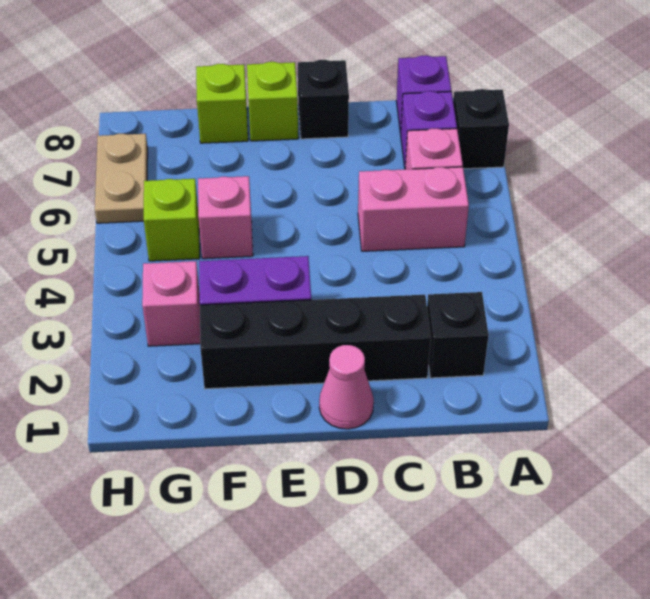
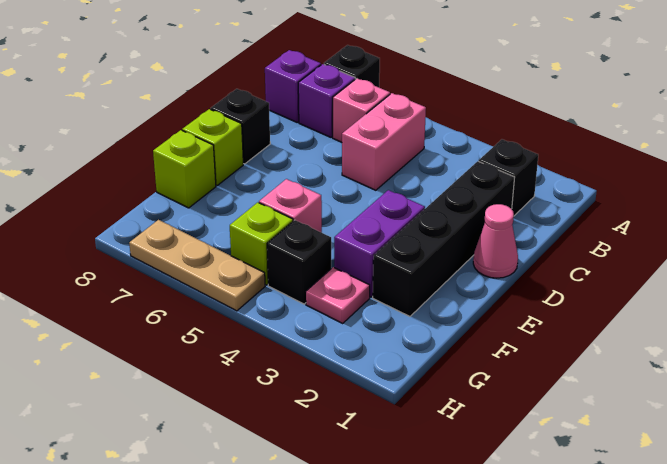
pink brick G3 level 1 -> pink plate G3 level 1
none -> black brick G4 level 1
tan plate H6:H7 level 1 -> tan plate H5:H7 level 1

